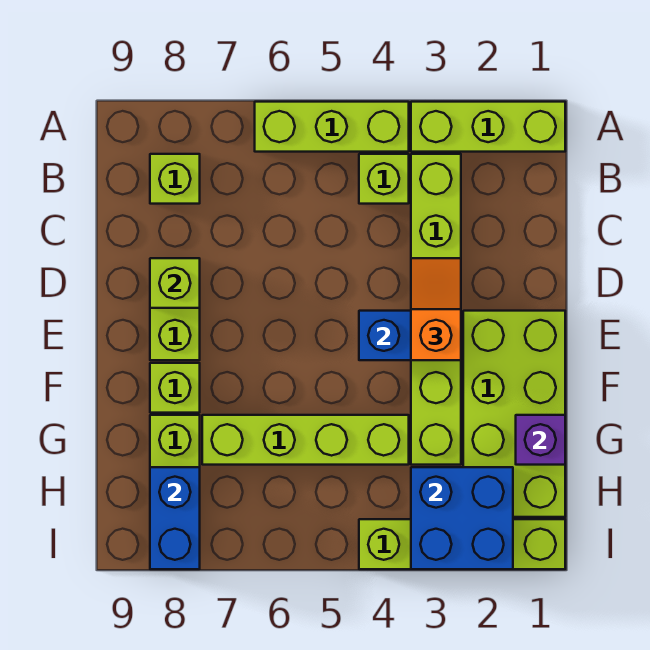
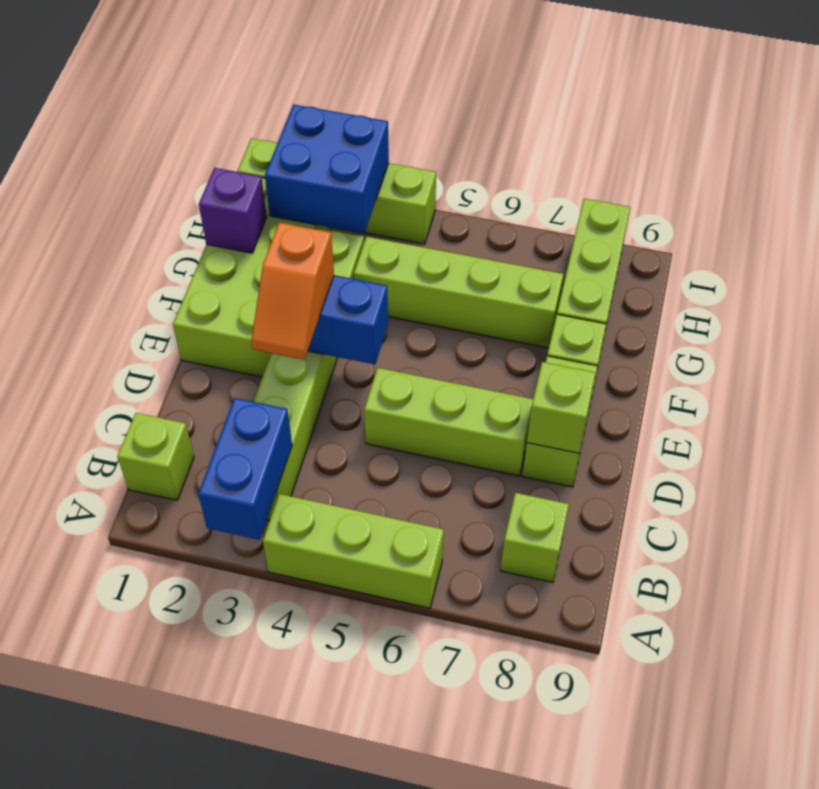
lime brick A1:A3 level 1 -> lime brick D5:D7 level 1
lime brick B4 level 1 -> lime brick B1 level 1
blue brick H8:I8 level 2 -> blue brick A3:B3 level 2

